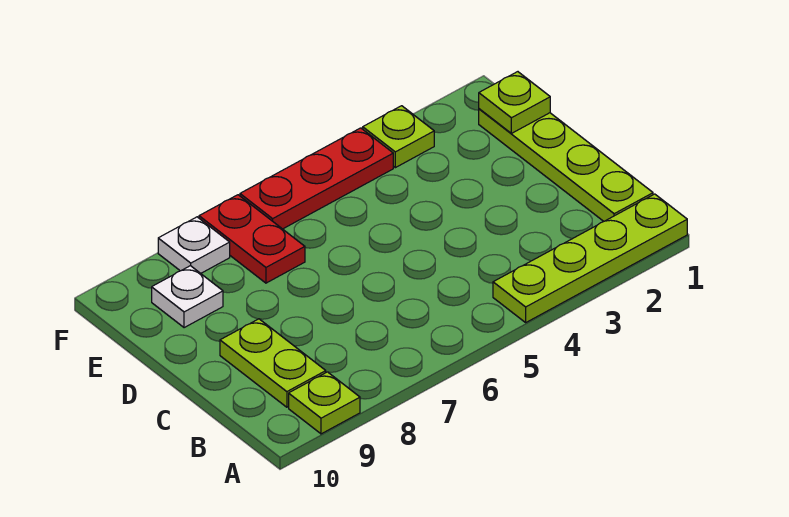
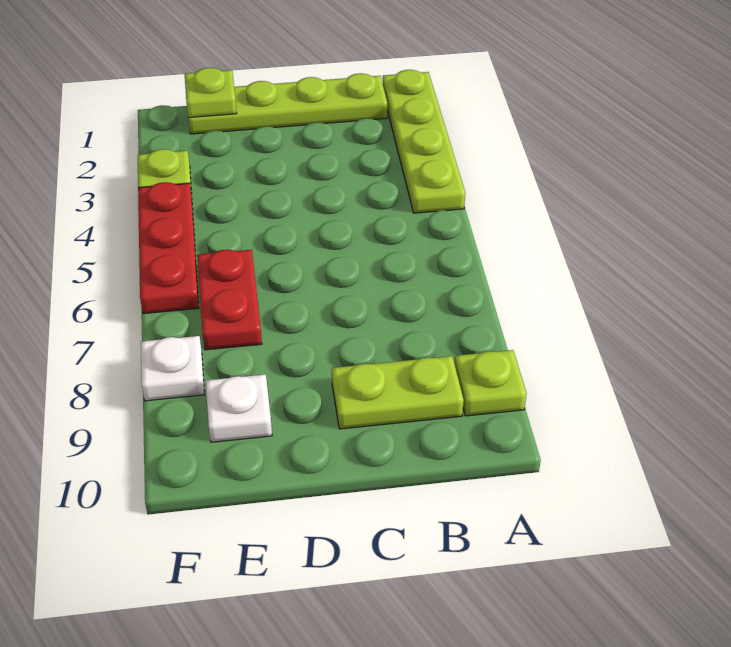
red plate E7:F7 level 1 -> red plate E6:E7 level 1

